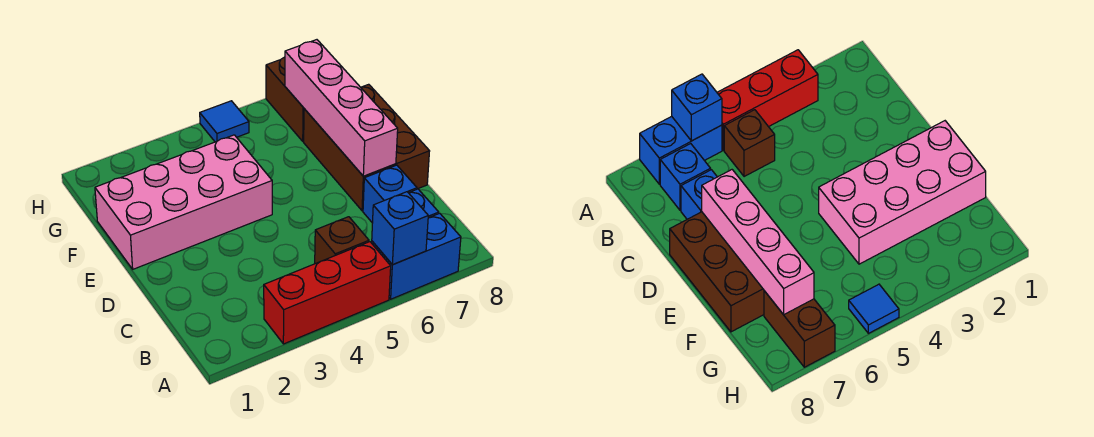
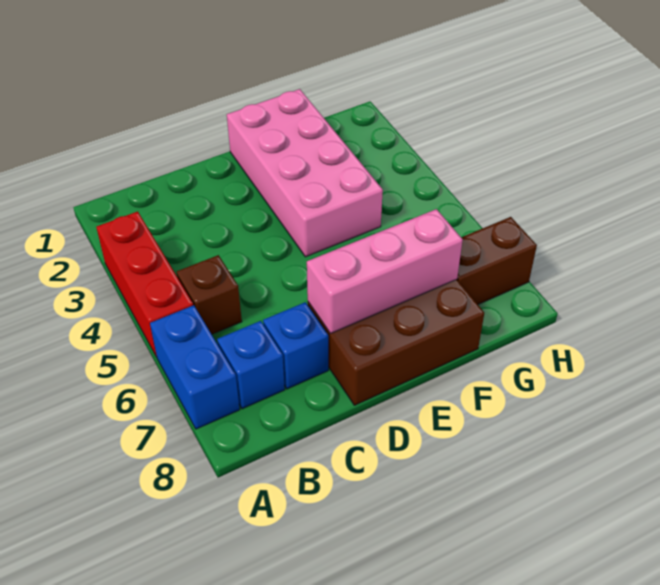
blue brick A6 level 2 -> none
pink brick D7:G7 level 2 -> pink brick D7:F7 level 2
blue tile H5 level 1 -> none

